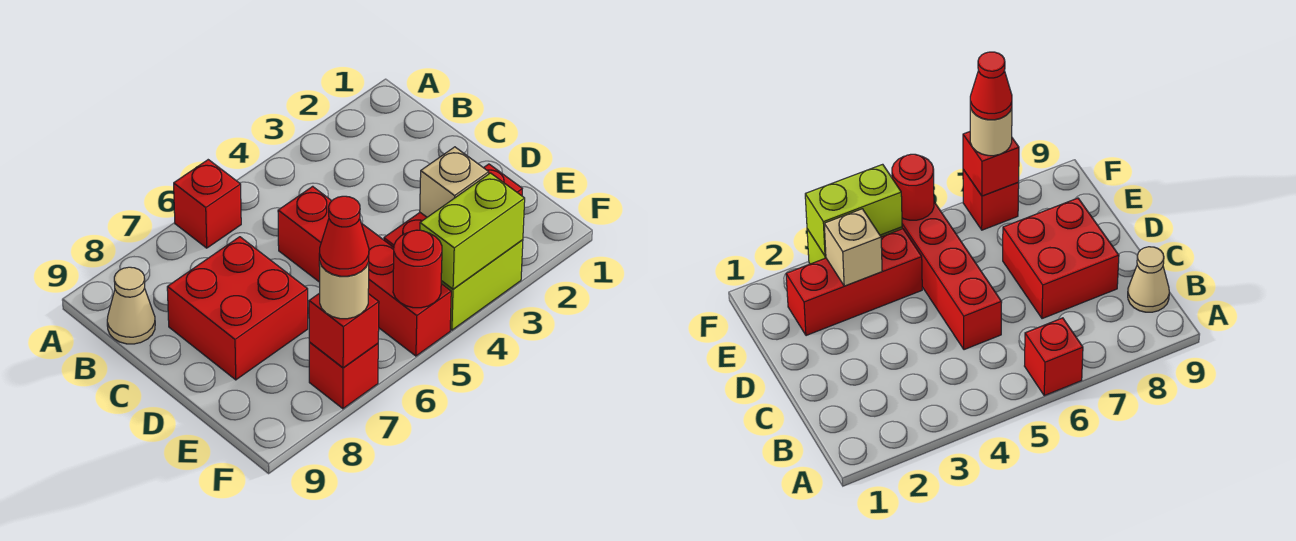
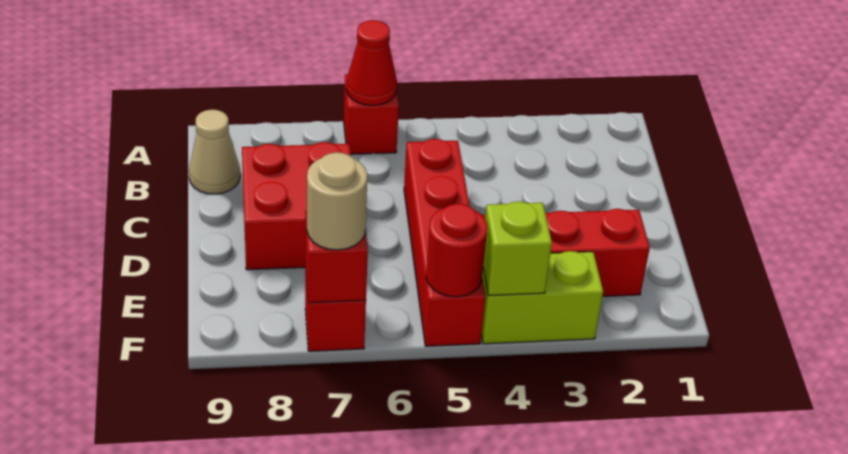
tan brick E3 level 2 -> none
lime brick F3:F4 level 2 -> lime brick F4 level 2
red cone F7 level 4 -> red cone A6 level 2

